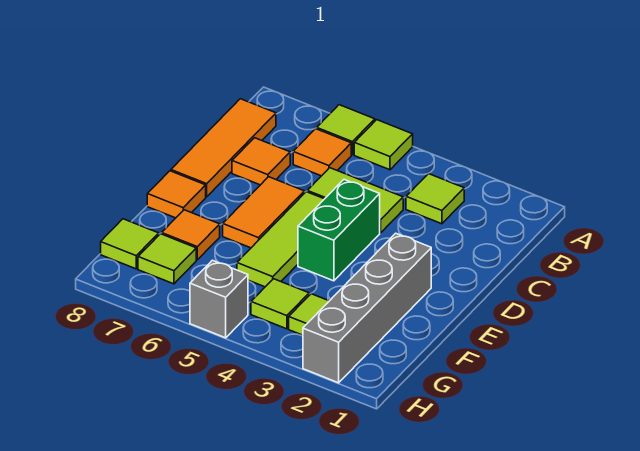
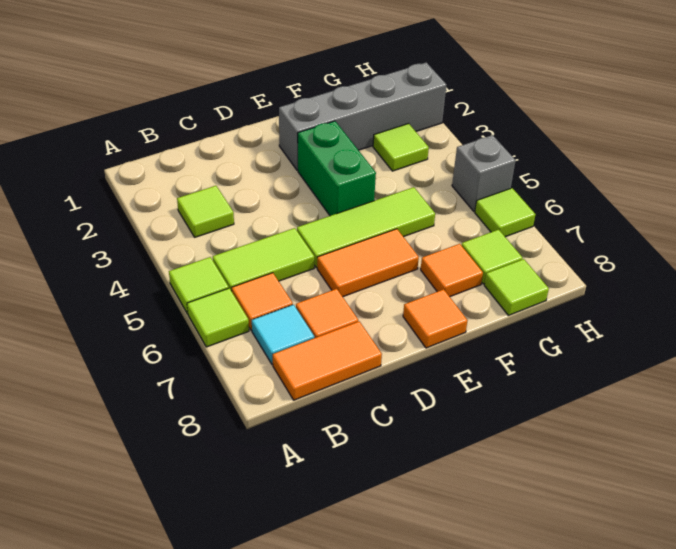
none -> cyan tile B7 level 1
orange tile B8:D8 level 1 -> orange tile B8:C8 level 1
lime tile C4:C5 level 1 -> lime tile B5:C5 level 1
green brick D4:E4 level 1 -> green brick E3:E4 level 1
lime tile G4 level 1 -> lime tile H6 level 1

